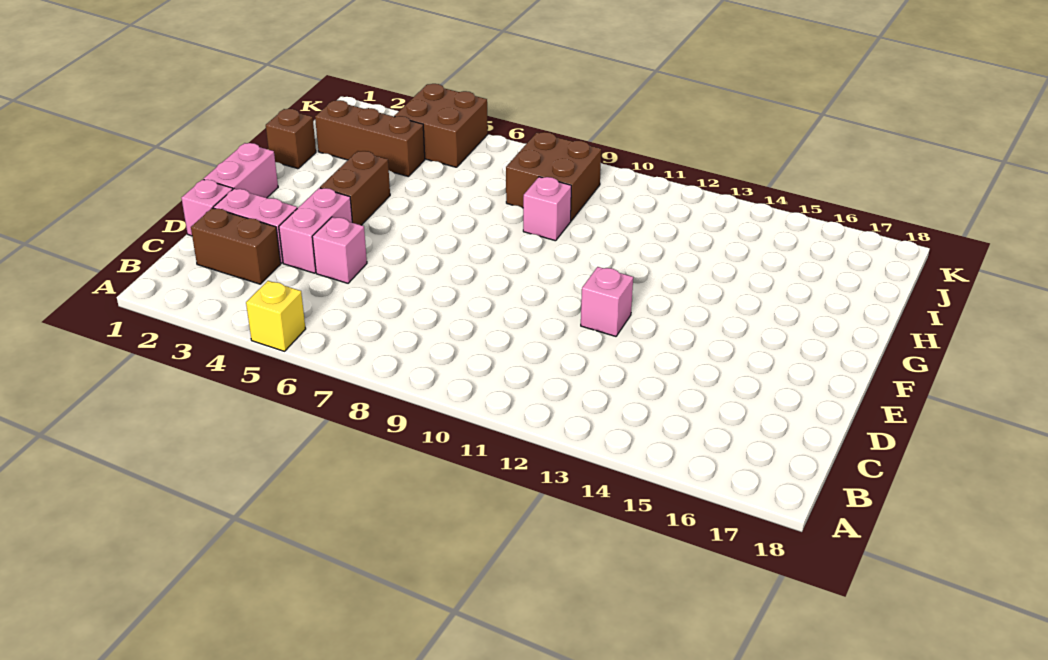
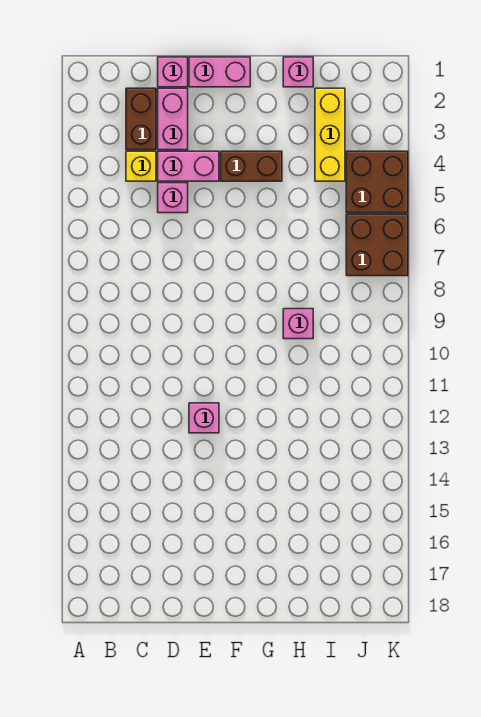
yellow brick A5 level 1 -> yellow brick C4 level 1
brown brick H1 level 1 -> pink brick H1 level 1
brown brick I2:I4 level 1 -> yellow brick I2:I4 level 1
brown brick I8:J9 level 1 -> brown brick J6:K7 level 1

